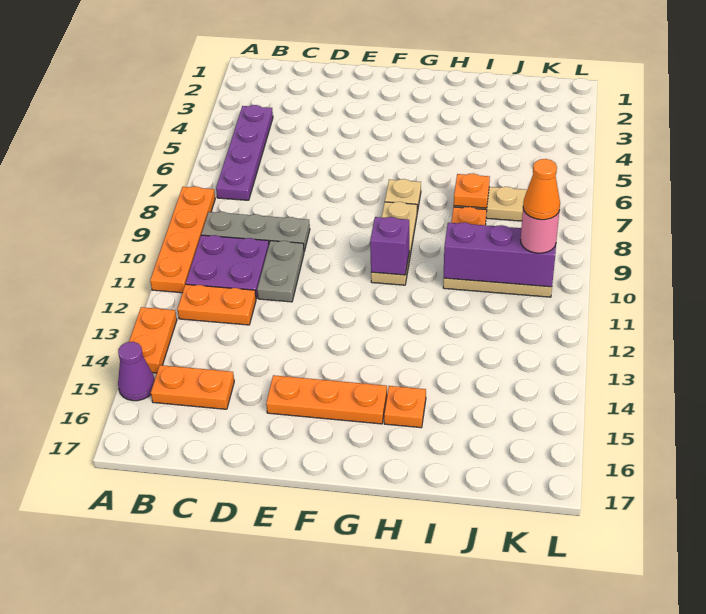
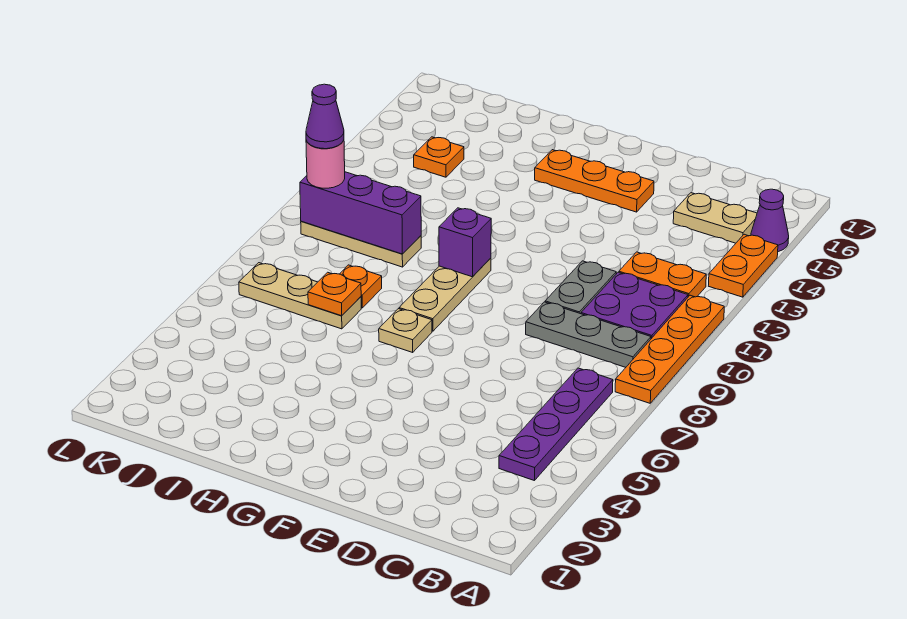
orange plate B15:C15 level 1 -> tan plate B15:C15 level 1
orange plate H15 level 1 -> orange plate J14 level 1
orange cone K10 level 4 -> purple cone K10 level 4

